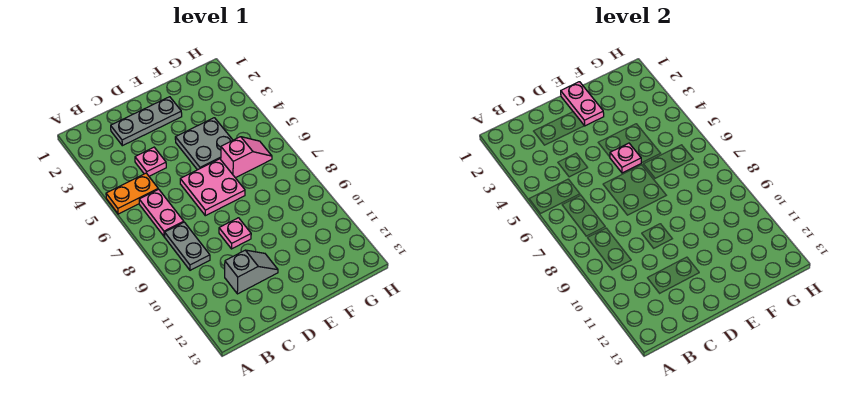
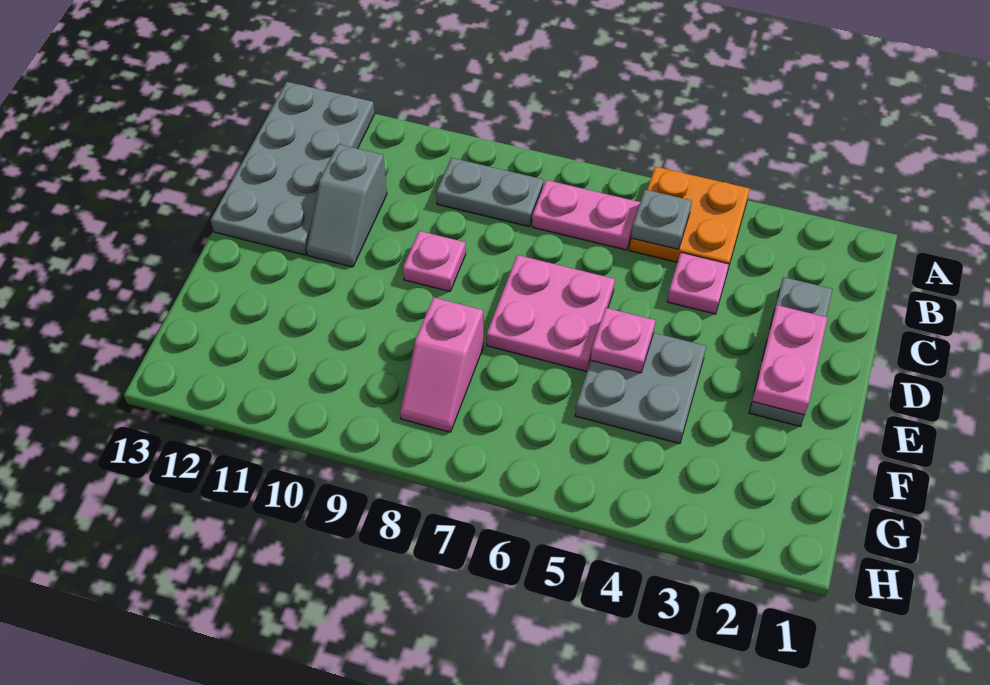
orange plate A5:B5 level 1 -> orange plate A4:B5 level 1
none -> grey plate A12:D13 level 1
none -> grey plate B5 level 2
pink plate E1:E2 level 2 -> pink plate D2:E2 level 2
pink slope F6:G6 level 1 top F -> pink slope F8:G8 level 1 top F

